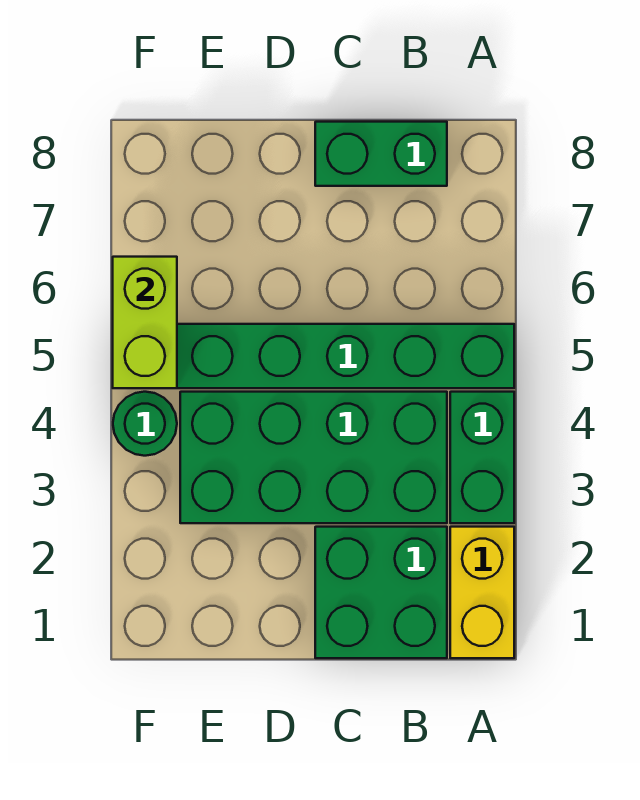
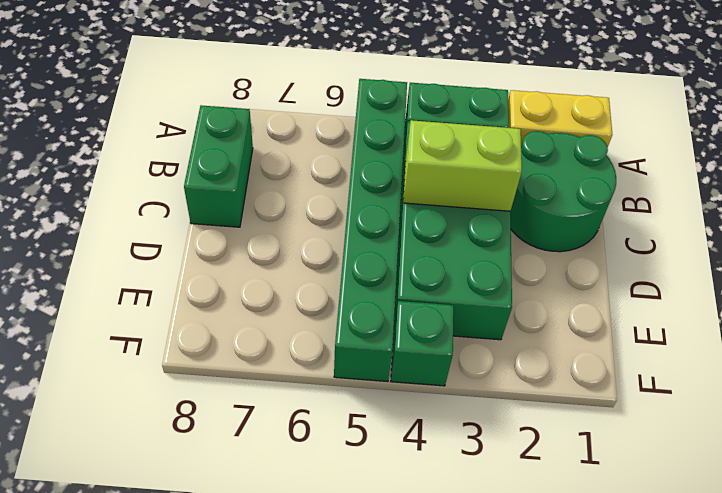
green brick B1:C2 level 1 -> green round brick B1:C2 level 1
green round brick F4 level 1 -> green brick F4 level 1
lime brick F5:F6 level 2 -> lime brick C3:C4 level 2

